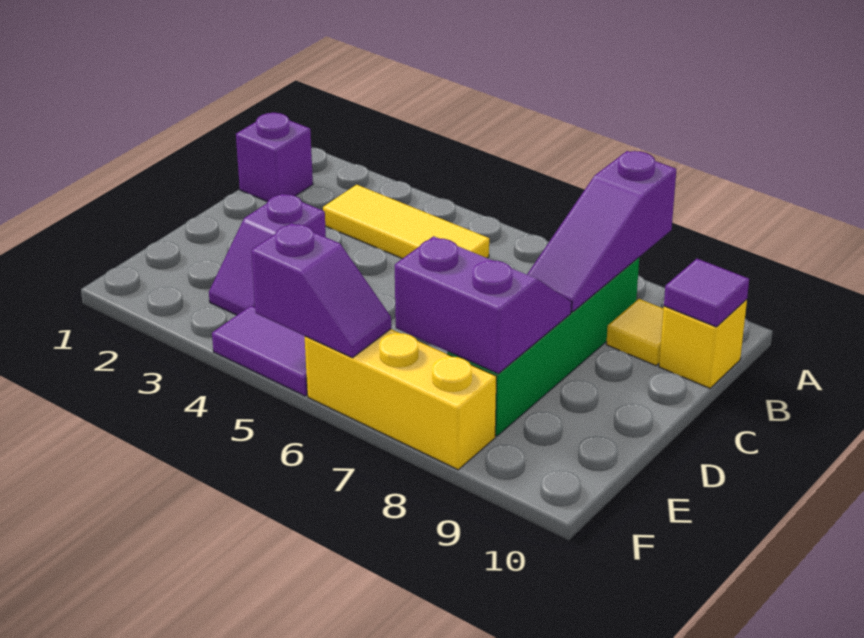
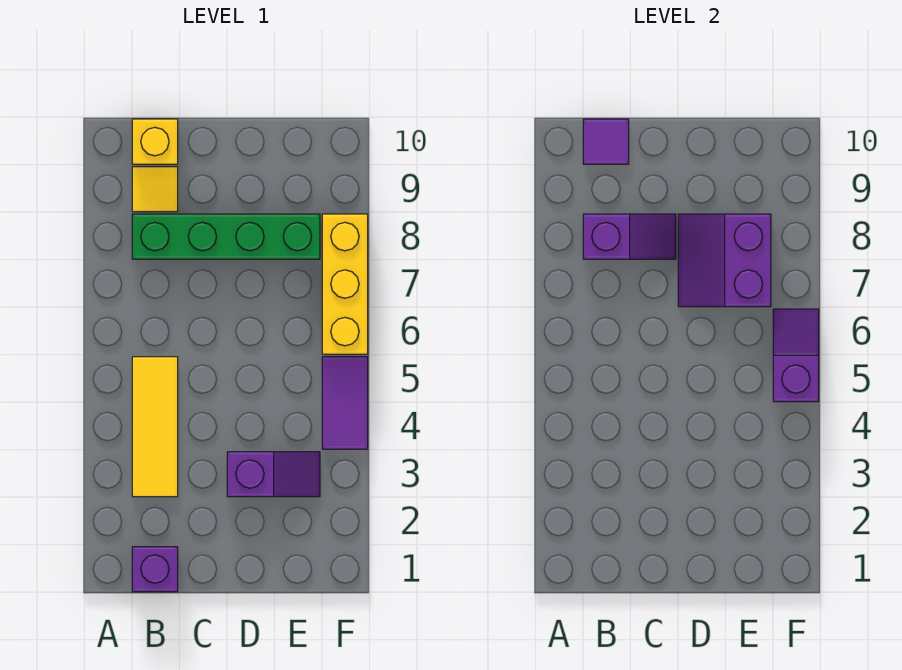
purple slope A8:C8 level 2 top A -> purple slope B8:C8 level 2 top B

